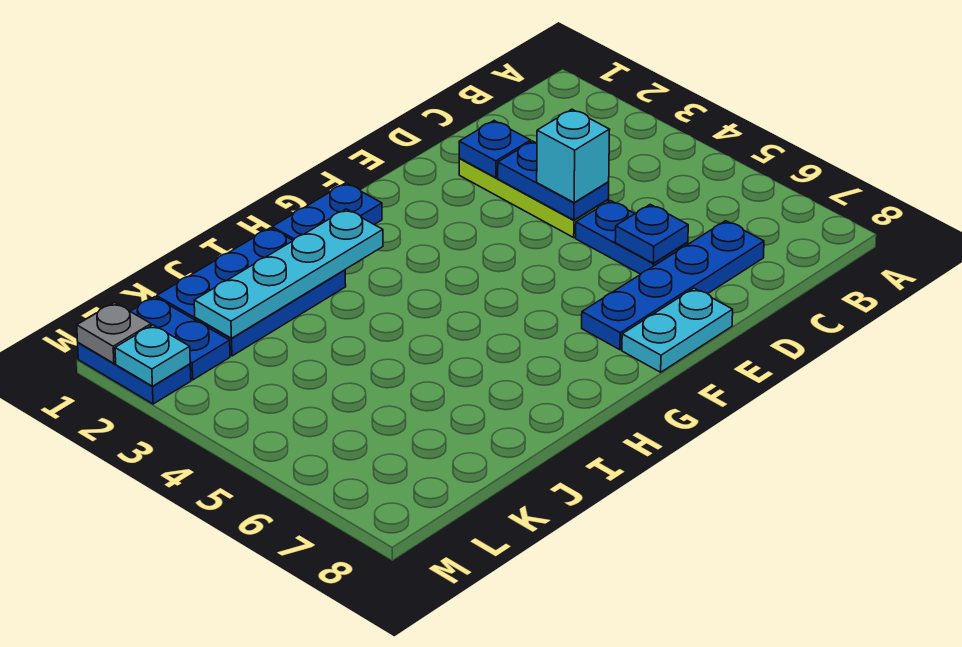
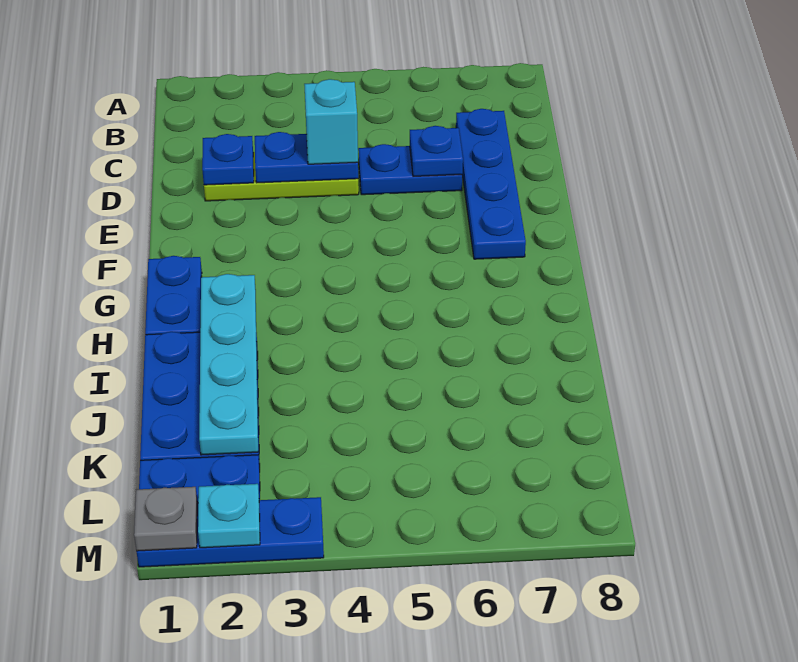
cyan plate E8:F8 level 1 -> none
blue plate M1:M2 level 1 -> blue plate M1:M3 level 1

